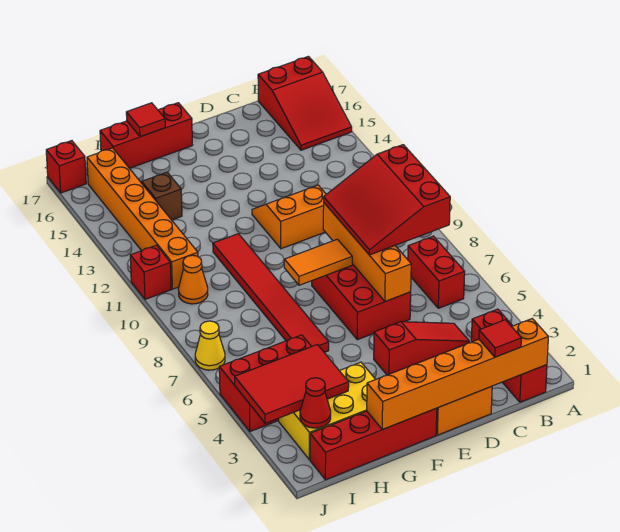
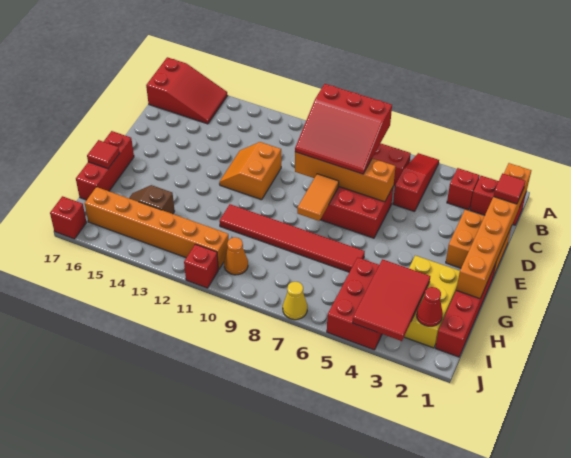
red slope C4:E4 level 1 top E -> red slope A5:C5 level 1 top C

